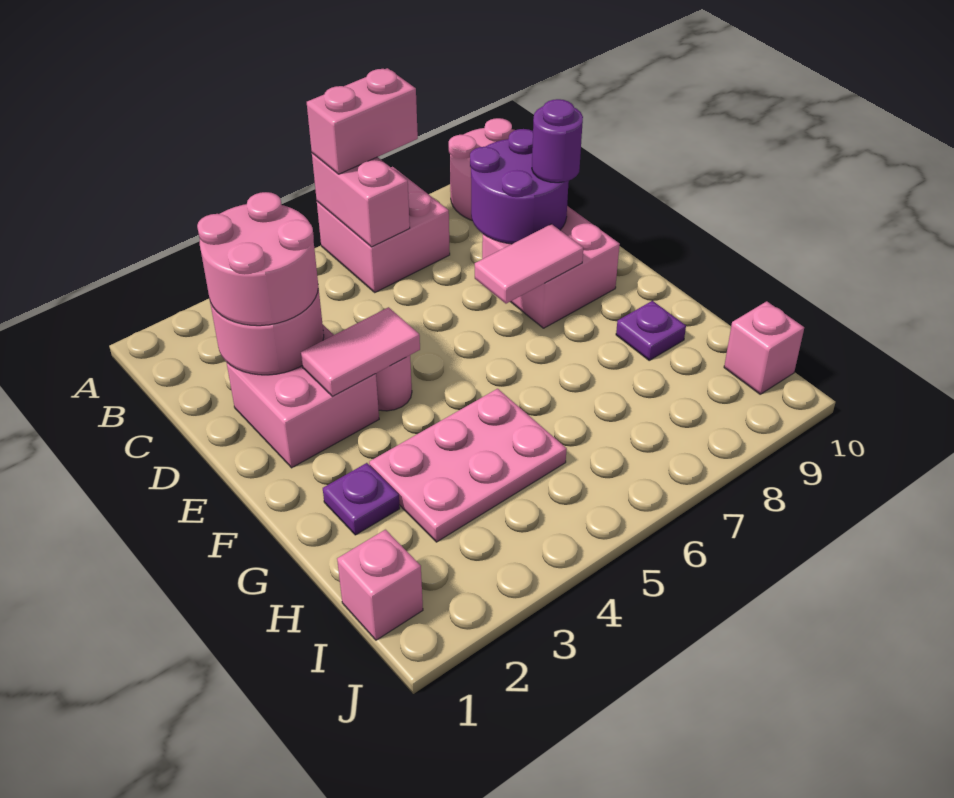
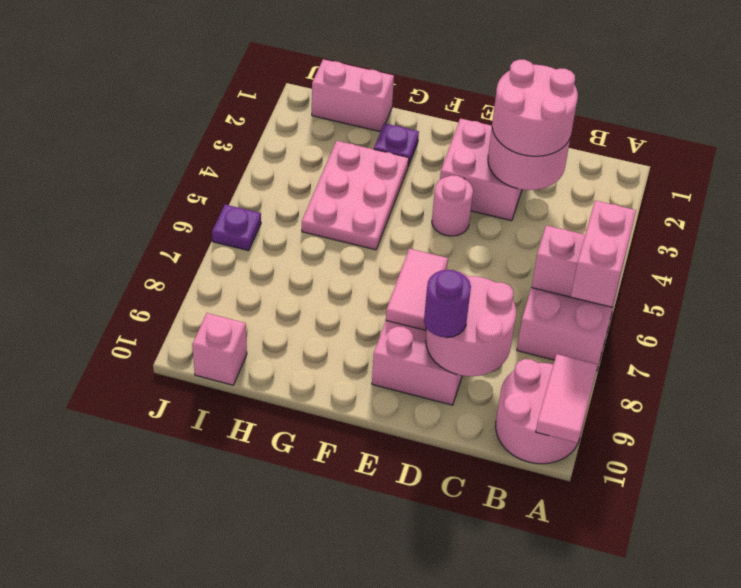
purple round brick C8:D9 level 2 -> pink round brick C8:D9 level 2
pink tile E3:E4 level 2 -> pink tile A9:A10 level 2
purple plate G9 level 1 -> purple plate J6 level 1
pink brick I1 level 1 -> pink brick H1:I1 level 1

